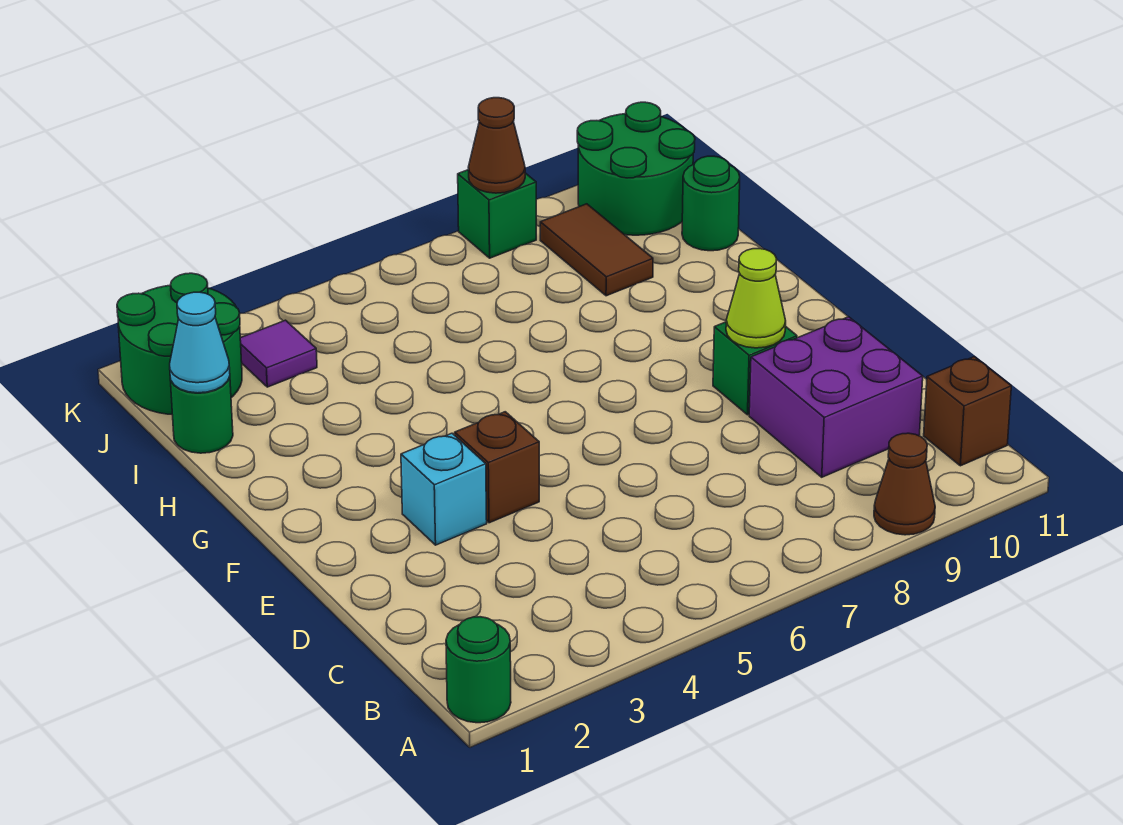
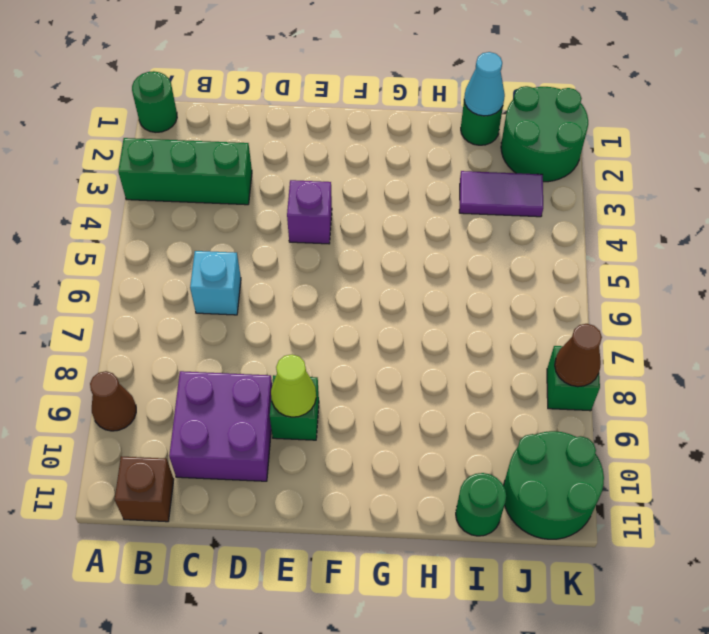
none -> green brick A3:C3 level 1
cyan brick E3 level 1 -> cyan brick C6 level 1
brown brick E4 level 1 -> purple brick E4 level 1
brown tile I9:J9 level 1 -> none
purple tile J3 level 1 -> purple tile I3:J3 level 1

